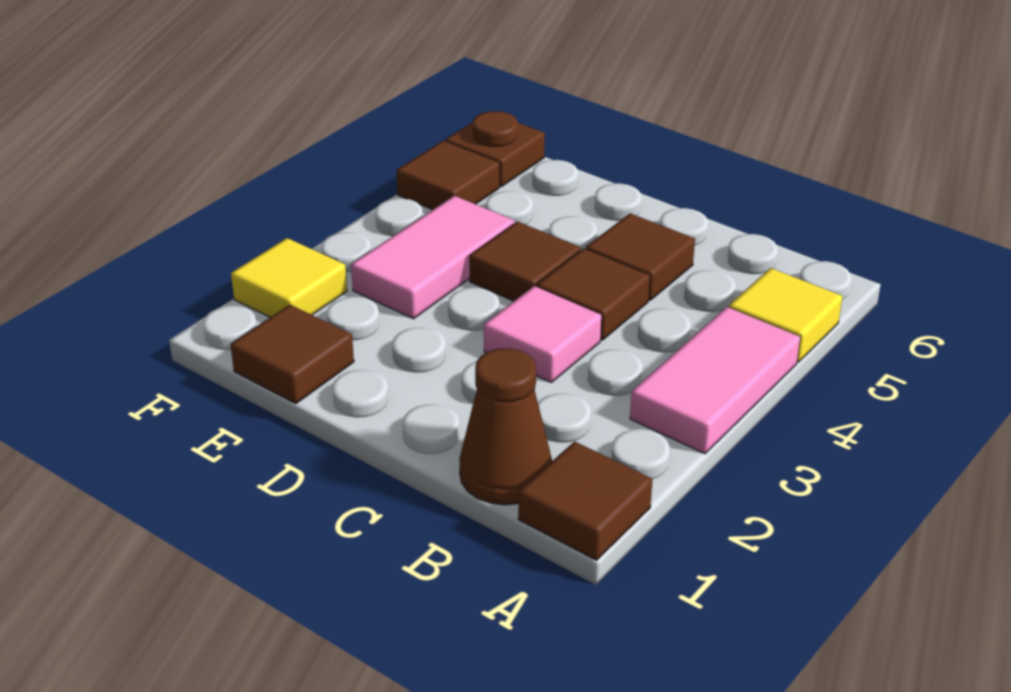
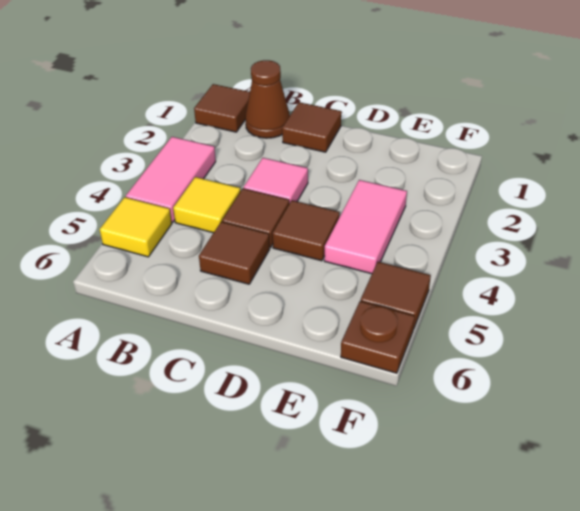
brown tile E1 level 1 -> brown tile C1 level 1
yellow tile F2 level 1 -> yellow tile B4 level 1

